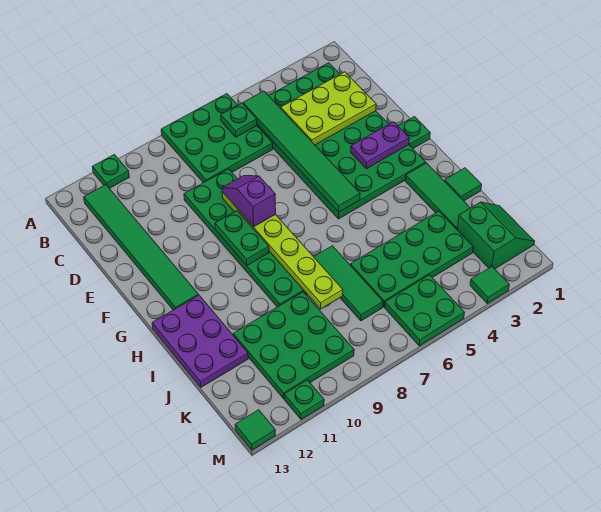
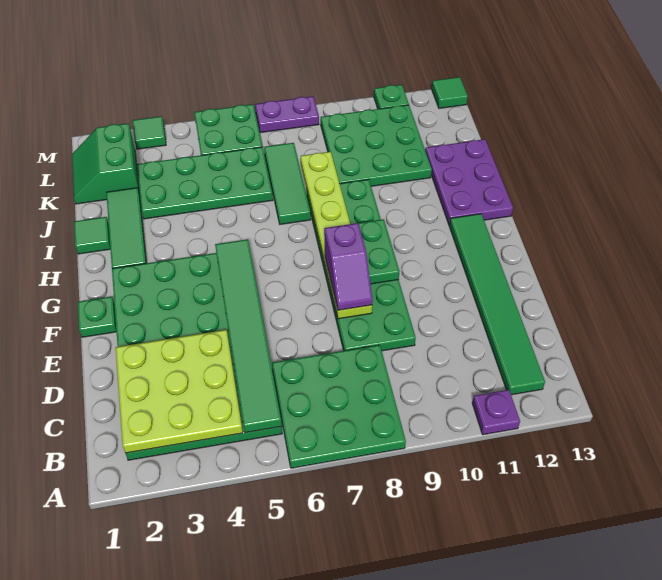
green plate A11 level 1 -> purple plate A11 level 1
green plate B6 level 2 -> none
lime plate C2:D4 level 2 -> lime plate B2:D4 level 2
purple plate F2:F3 level 2 -> purple plate M7:M8 level 1

